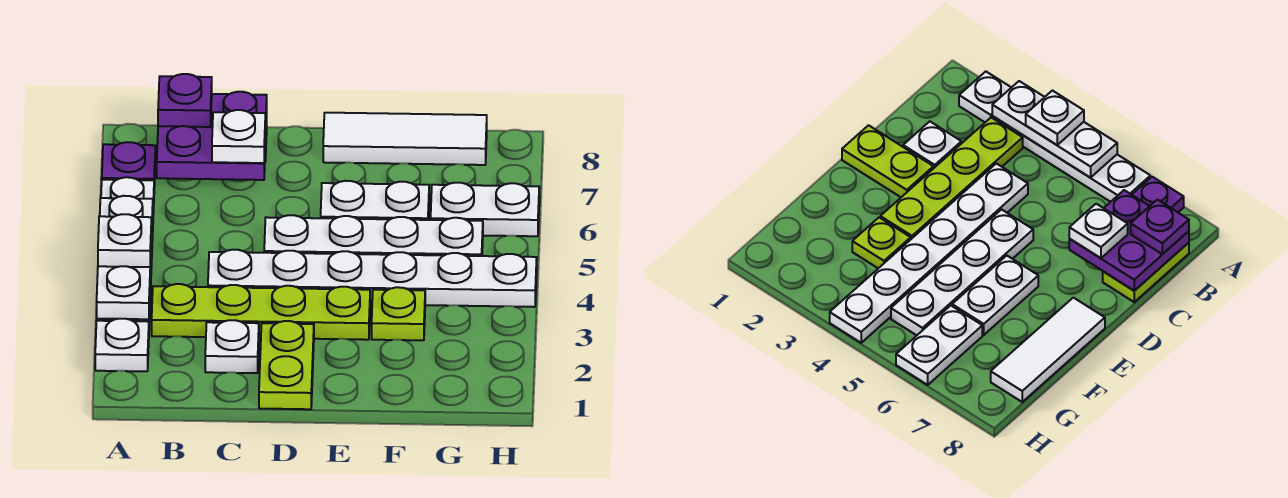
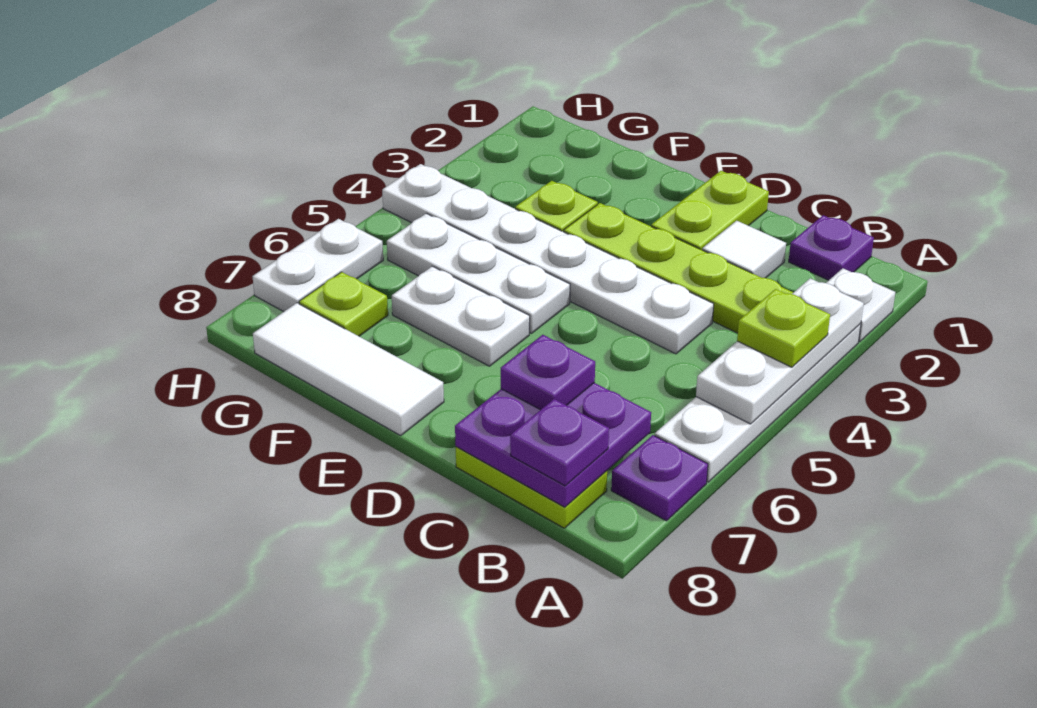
white plate A4 level 3 -> lime plate A4 level 3
none -> purple plate B1 level 1
white plate C2 level 1 -> white tile C2 level 1
white plate C7 level 3 -> purple plate C7 level 3
white plate D5:G5 level 1 -> white plate E5:G5 level 1
white plate G6:H6 level 1 -> white plate H6:H7 level 1
none -> lime plate G7 level 1

